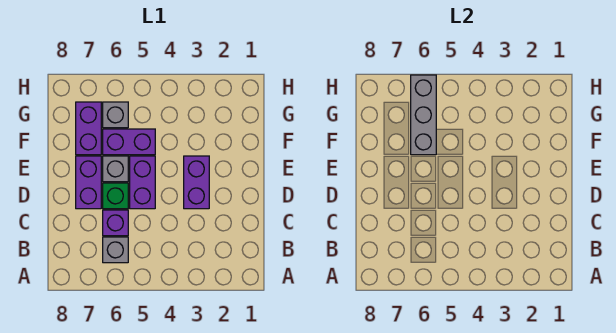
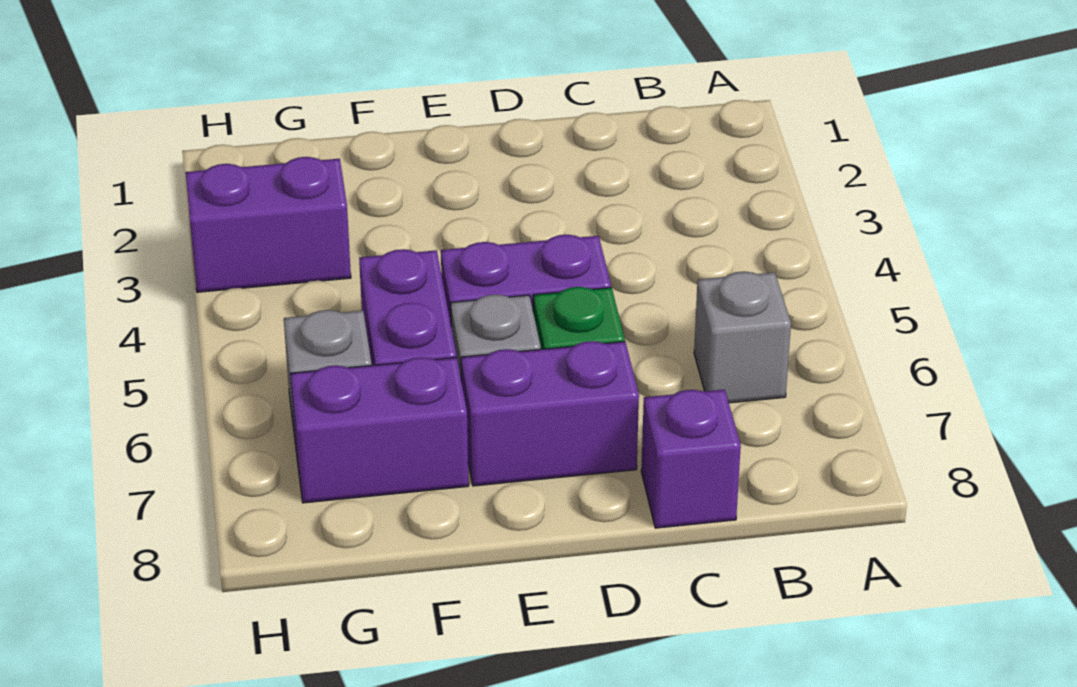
purple brick C6 level 1 -> purple brick C8 level 1
purple brick D3:E3 level 1 -> purple brick G3:H3 level 1
grey brick F6:H6 level 2 -> none

